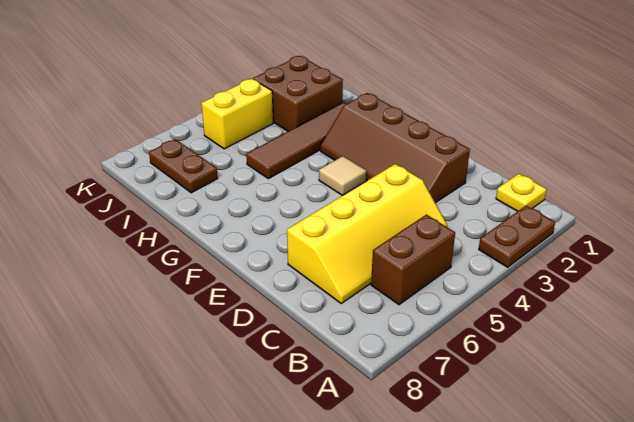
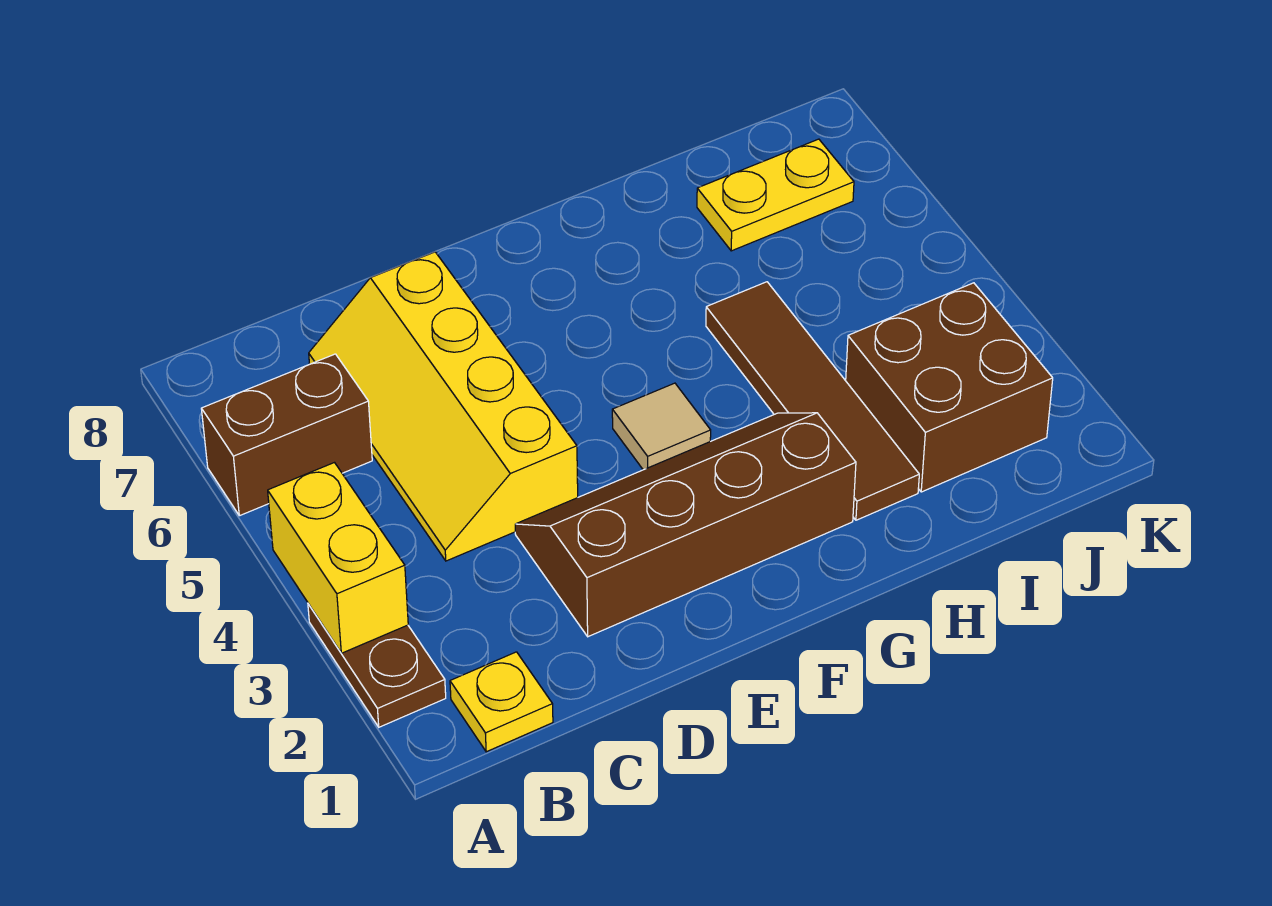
brown brick B5:B6 level 1 -> brown brick A6:B6 level 1
brown plate I7:J7 level 1 -> yellow plate I7:J7 level 1
yellow brick J4:J5 level 1 -> yellow brick A3:A4 level 2

